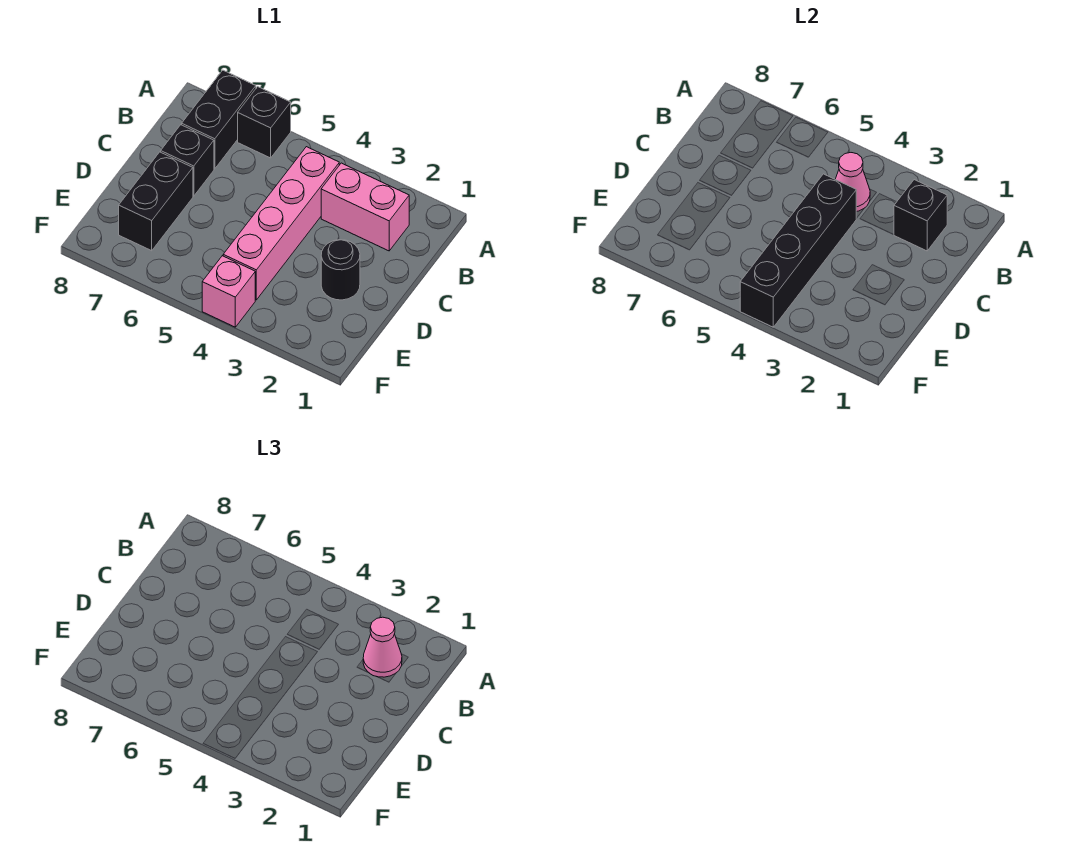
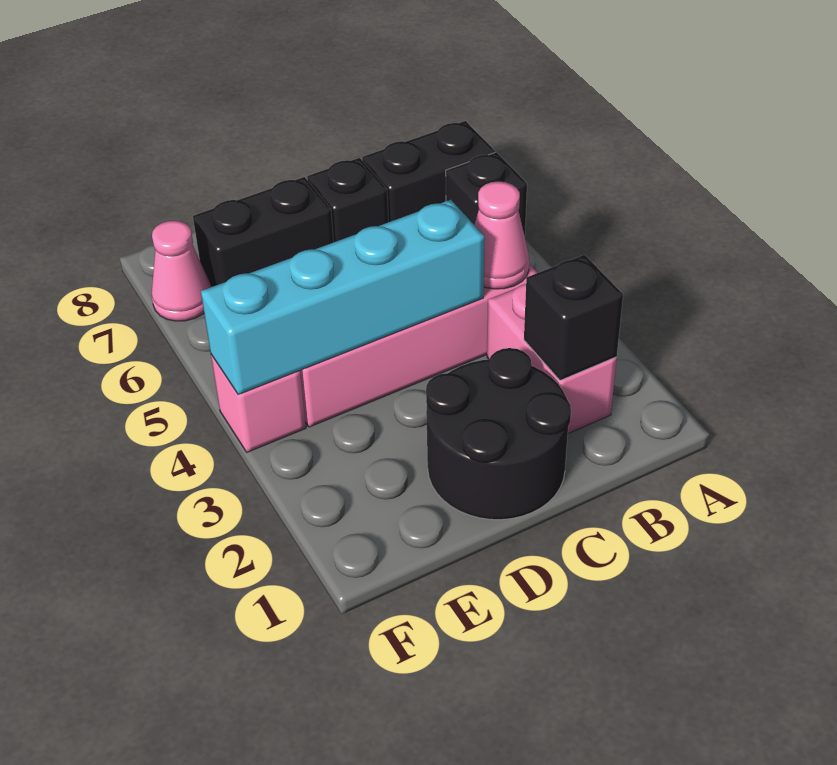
pink cone B2 level 3 -> pink cone F7 level 1
black brick C4:F4 level 2 -> cyan brick C4:F4 level 2
black round brick D2 level 1 -> black round brick C1:D2 level 1

